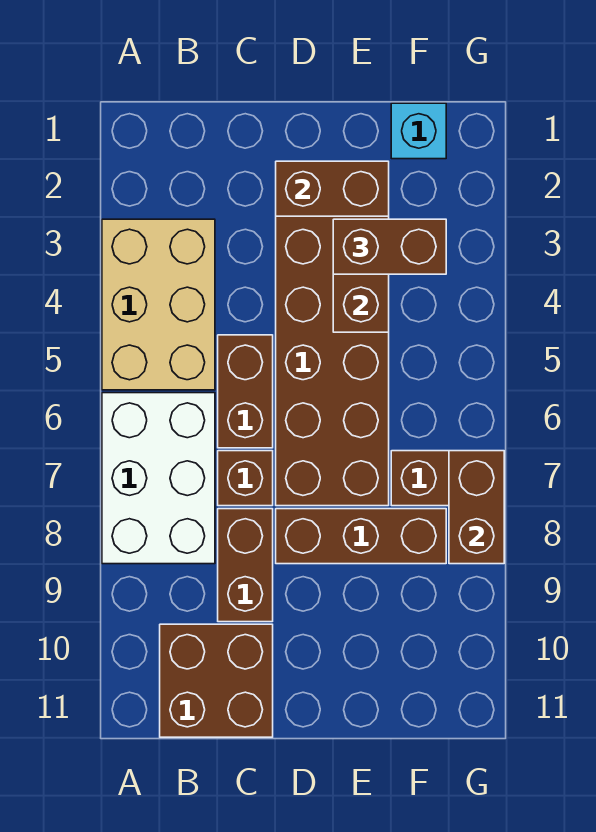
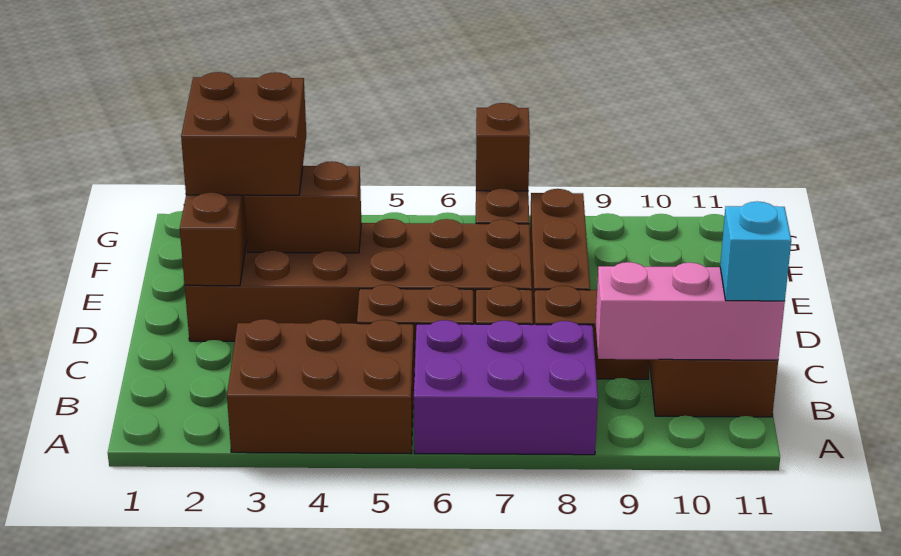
tan brick A3:B5 level 1 -> brown brick A3:B5 level 1
white brick A6:B8 level 1 -> purple brick A6:B8 level 1
none -> pink brick B9:B11 level 2
brown brick E3:F3 level 3 -> brown brick E2:F3 level 3
cyan brick F1 level 1 -> cyan brick B11 level 3
brown brick G7:G8 level 2 -> brown brick G7 level 2

